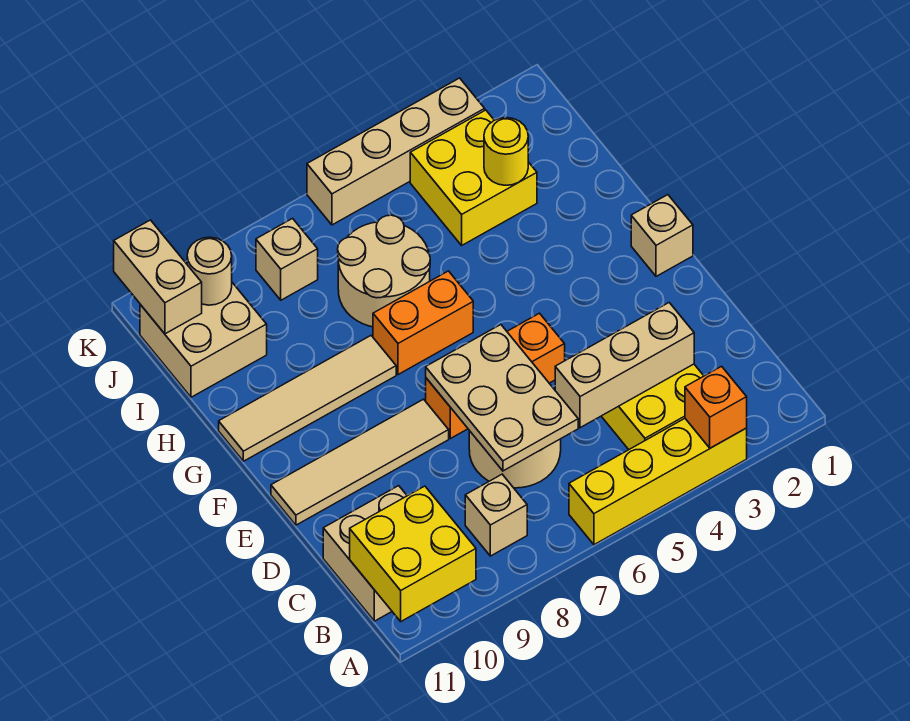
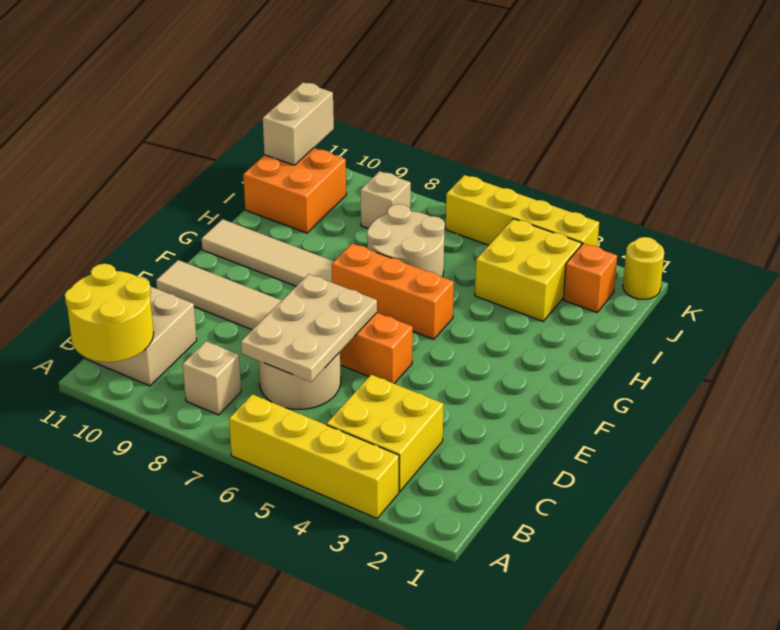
orange brick A3 level 2 -> orange brick J2 level 1
yellow brick A10:B11 level 2 -> yellow round brick A10:B11 level 2
tan brick C3:C5 level 2 -> none
tan brick F1 level 1 -> none
orange brick G6:G7 level 1 -> orange brick G5:G7 level 1
yellow round brick I3 level 2 -> yellow round brick K1 level 1
tan brick I10:J11 level 1 -> orange brick I10:J11 level 1
tan round brick J10 level 2 -> none
tan brick K3:K6 level 1 -> yellow brick K3:K6 level 1

